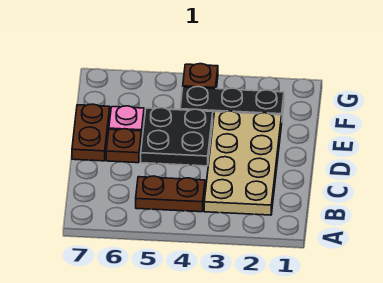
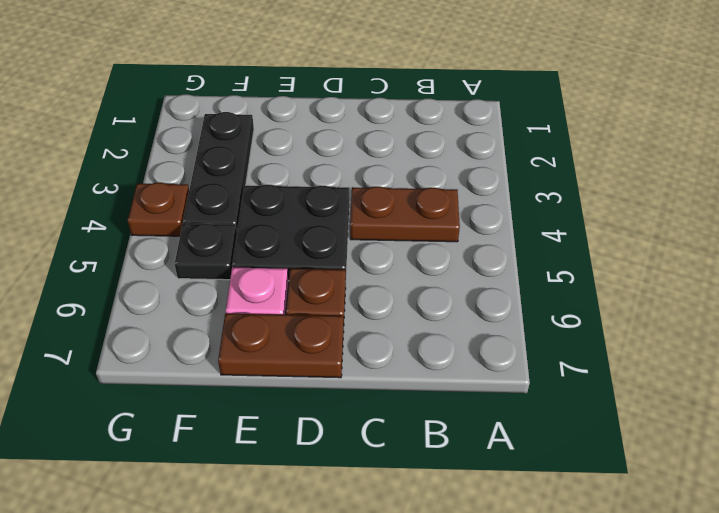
tan plate B2:E3 level 1 -> none
brown plate B4:B5 level 1 -> brown plate B4:C4 level 1
none -> black plate F5 level 1

